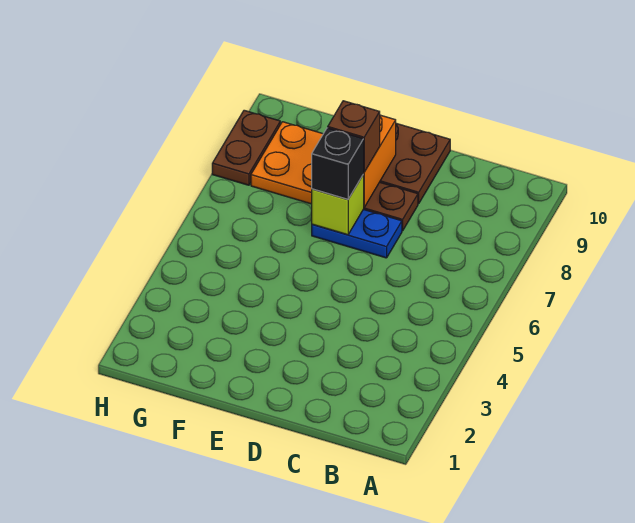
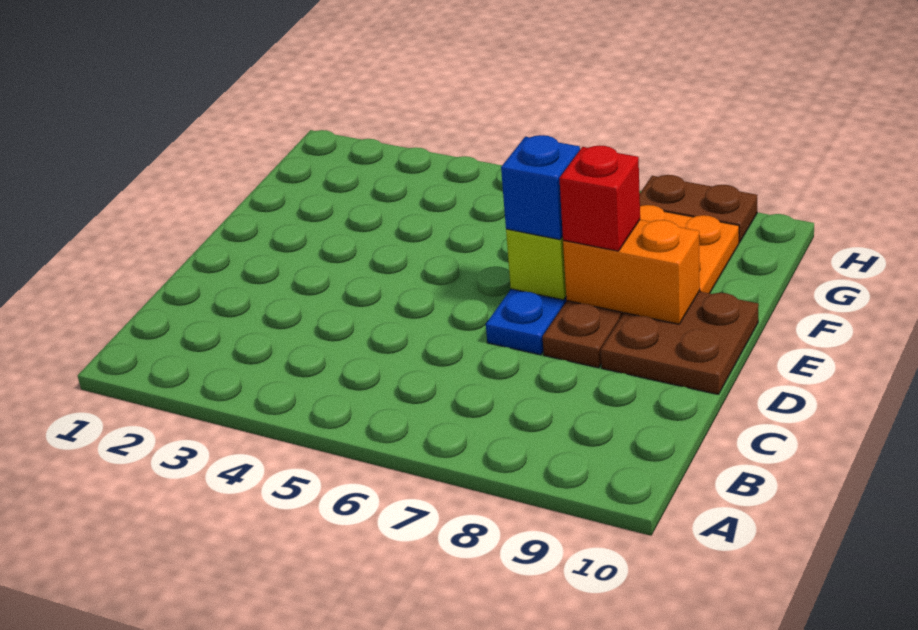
black brick E7 level 3 -> blue brick E7 level 3
brown brick E8 level 3 -> red brick E8 level 3

